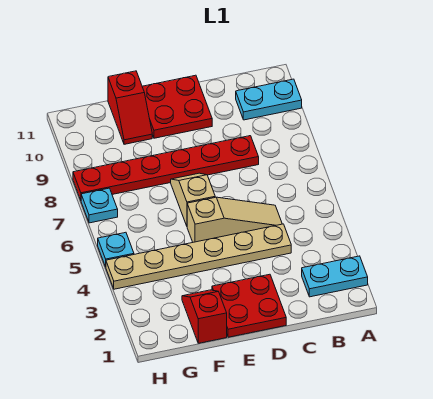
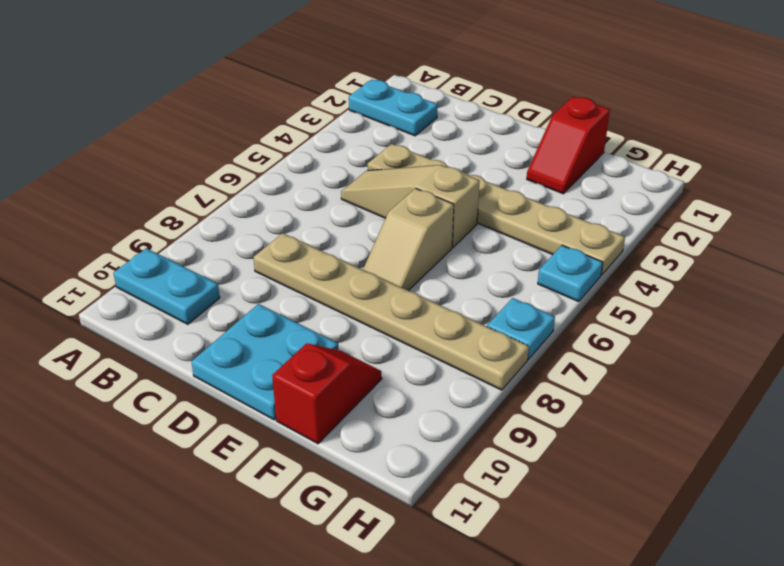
red plate C8:H8 level 1 -> tan plate C8:H8 level 1
red plate D1:E2 level 1 -> none
red plate D10:E11 level 1 -> cyan plate D10:E11 level 1

